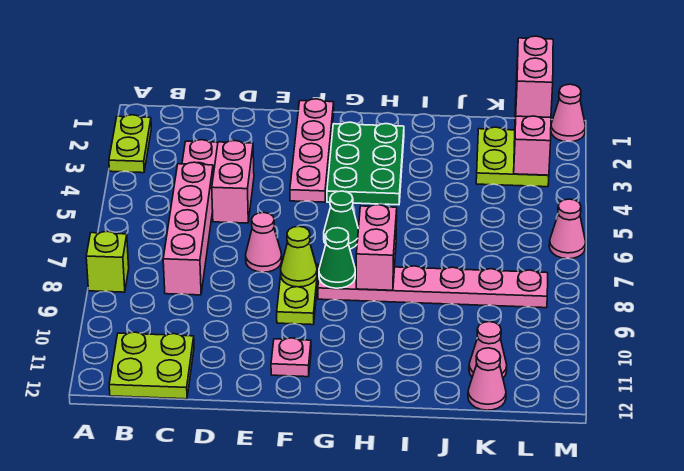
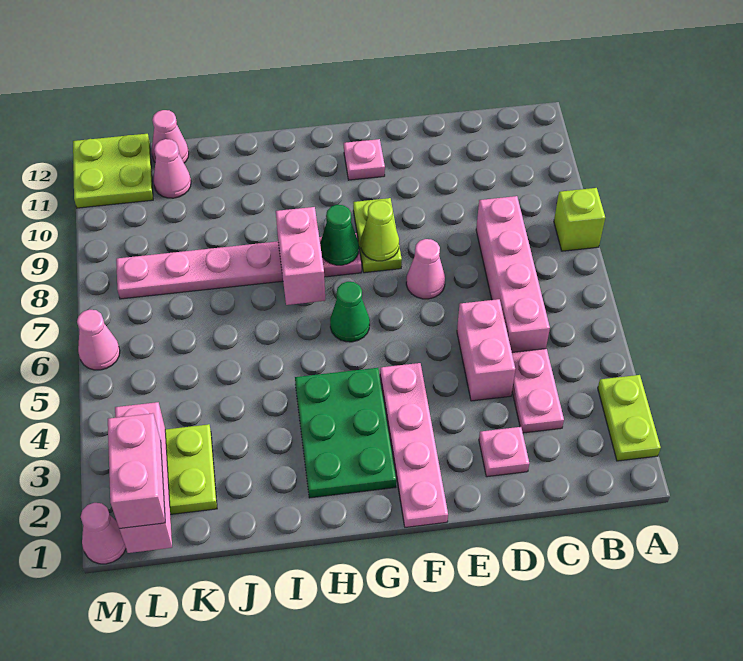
lime plate B11:C12 level 1 -> lime plate L11:M12 level 1
none -> pink plate D2 level 1

